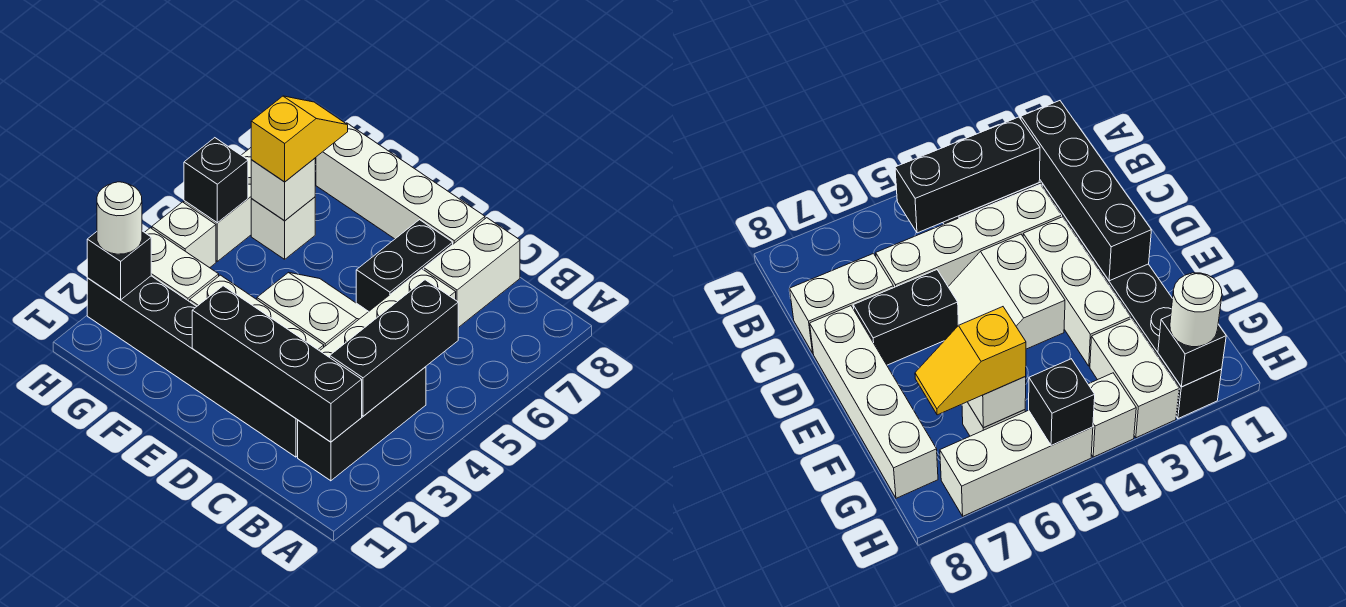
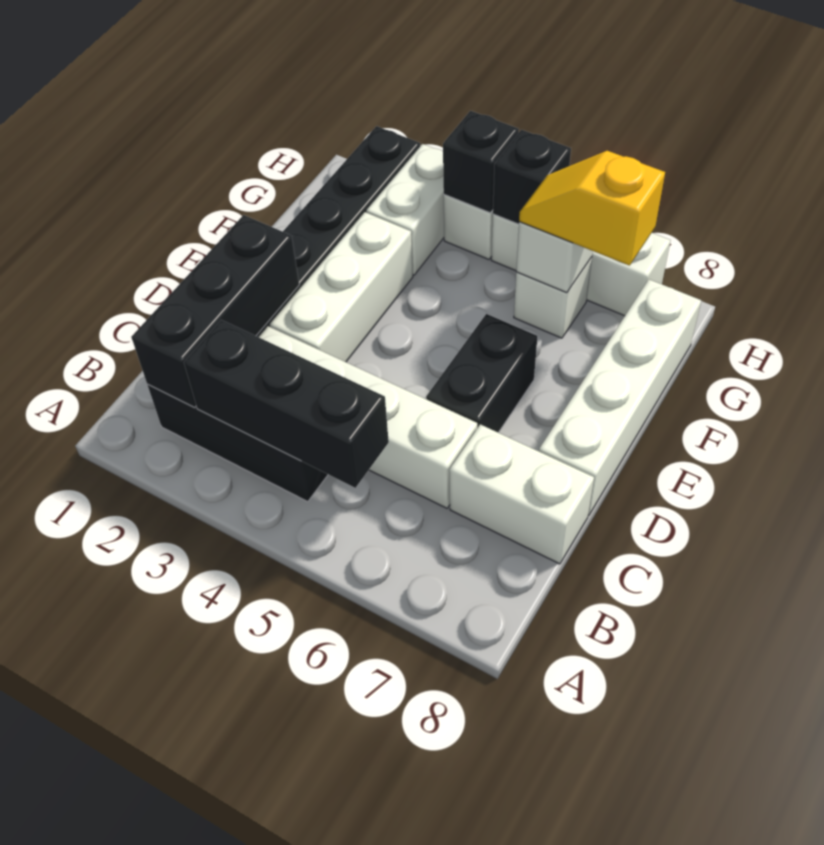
black brick B2:E2 level 2 -> black brick B2:D2 level 2
white slope D4:E5 level 1 top 4 -> none
black brick D6:D7 level 1 -> black brick D6:E6 level 1
yellow slope G6:G7 level 3 top 6 -> yellow slope G6:G7 level 3 top 7
black brick H2 level 2 -> black brick H4 level 2
white round brick H2 level 3 -> none

